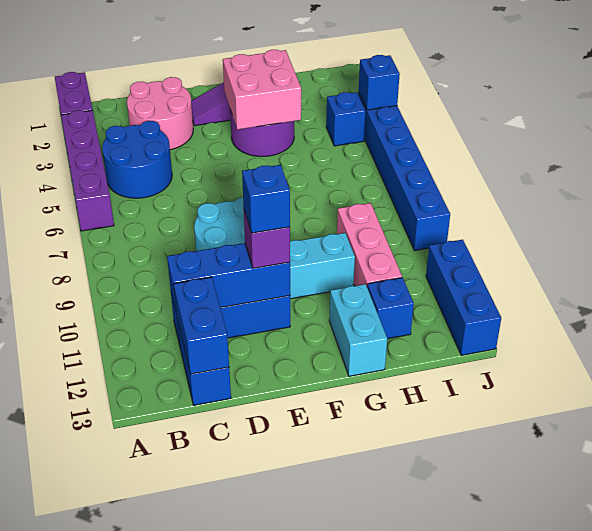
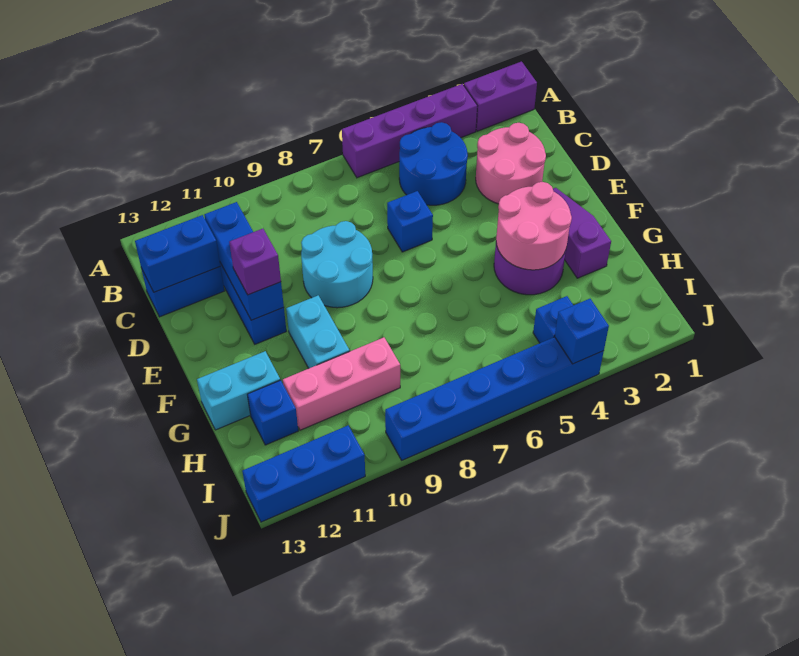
blue brick E11 level 4 -> blue brick D6 level 1
pink brick F3:G4 level 2 -> pink round brick F3:G4 level 2

